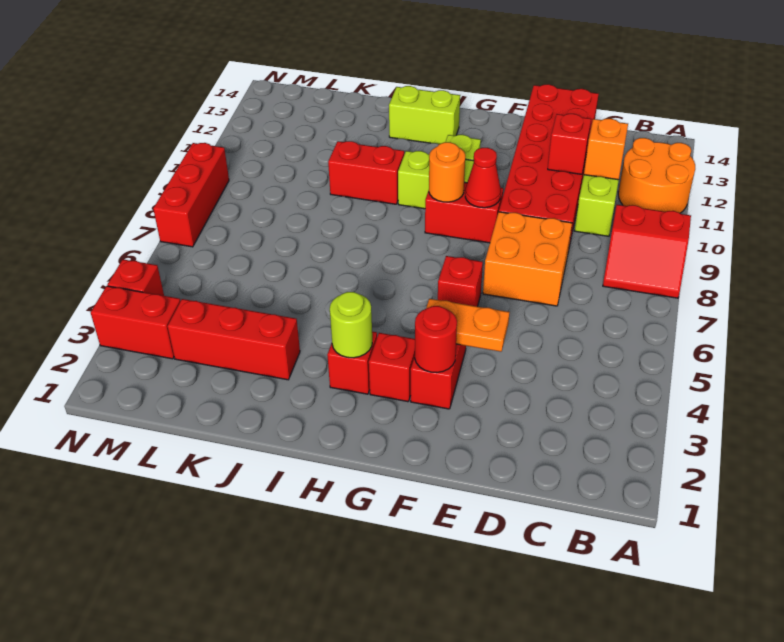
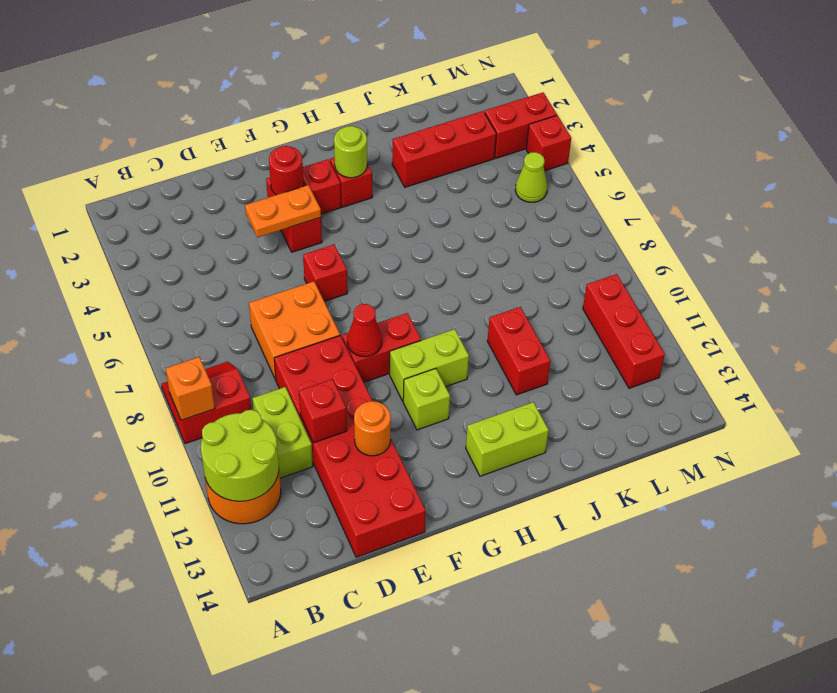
none -> lime round brick A11:B12 level 2
orange brick C11 level 2 -> orange brick A9 level 2
orange round brick G9 level 2 -> orange round brick E12 level 2
red brick I10:J10 level 1 -> red brick J10:J11 level 1
none -> lime cone M5 level 1
red brick N7:N9 level 1 -> red brick M10:M12 level 1

